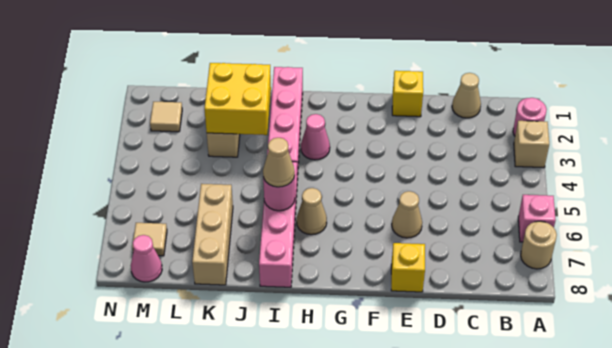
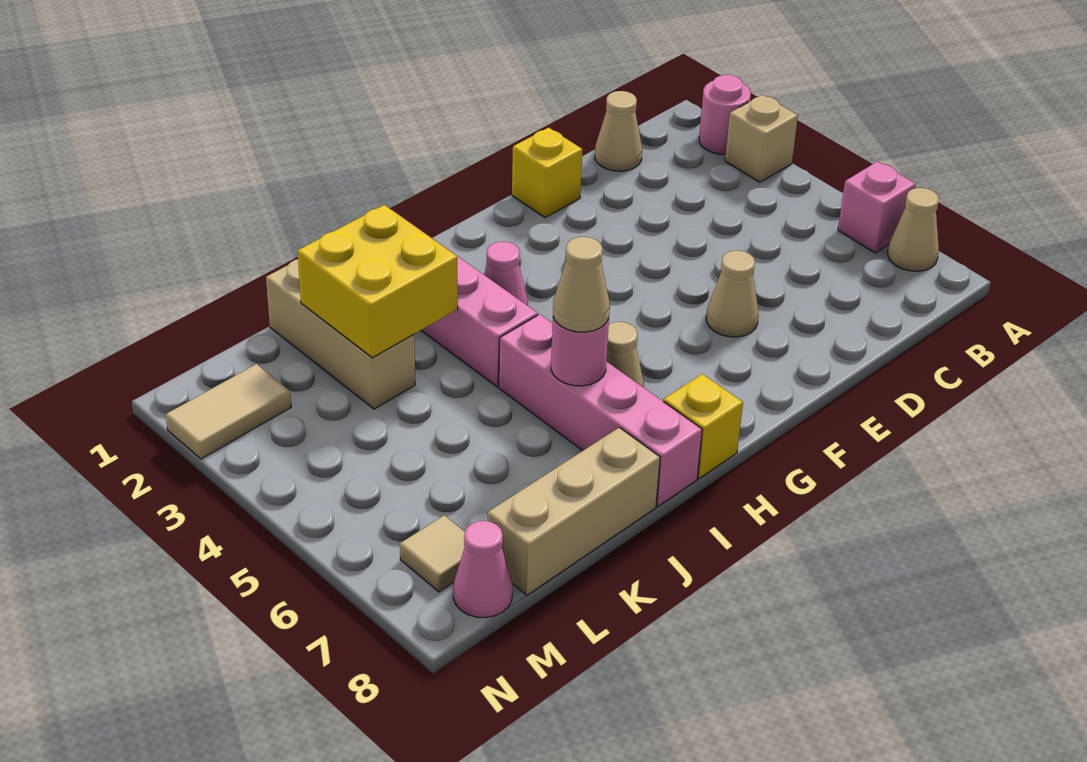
tan round brick A7 level 1 -> tan cone A7 level 1
yellow brick E8 level 1 -> yellow brick H8 level 1
tan brick K6:K8 level 1 -> tan brick J8:L8 level 1
tan tile M2 level 1 -> tan tile M2:N2 level 1

